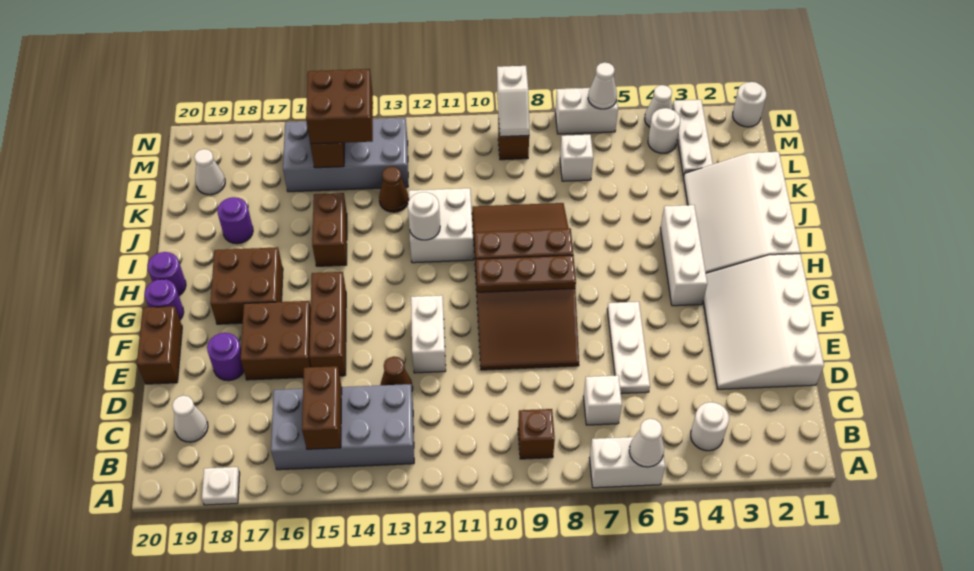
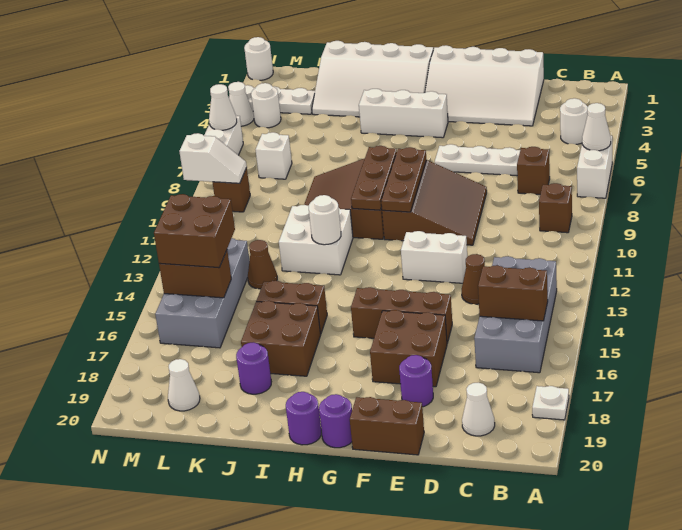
white brick C7 level 1 -> brown brick C7 level 1
brown brick G17:H18 level 1 -> brown brick I16:J17 level 1

